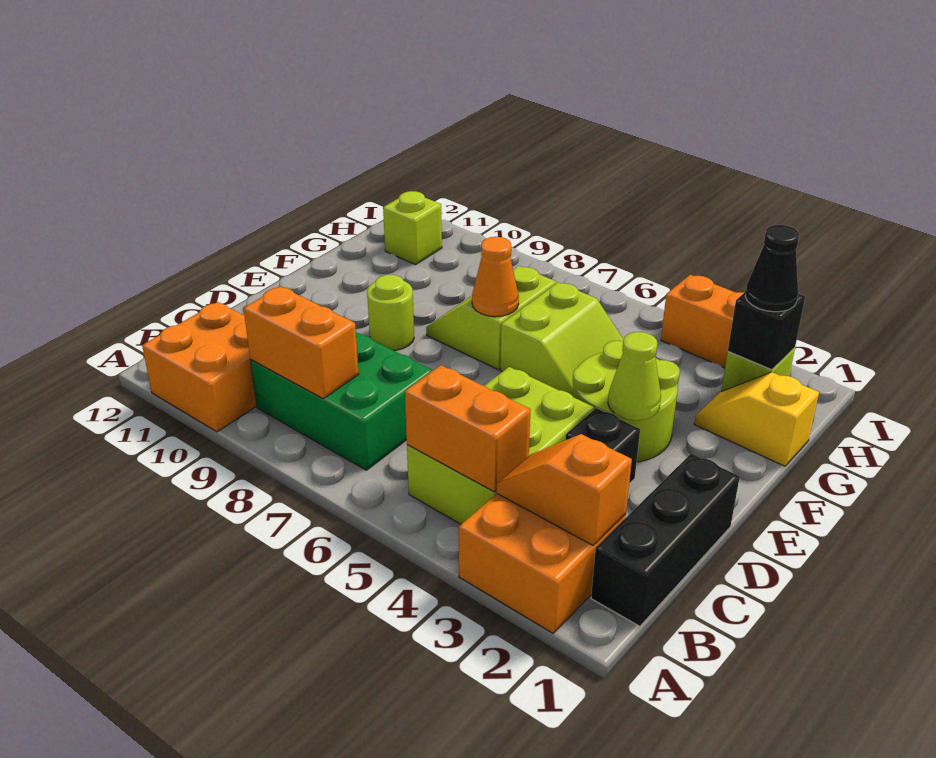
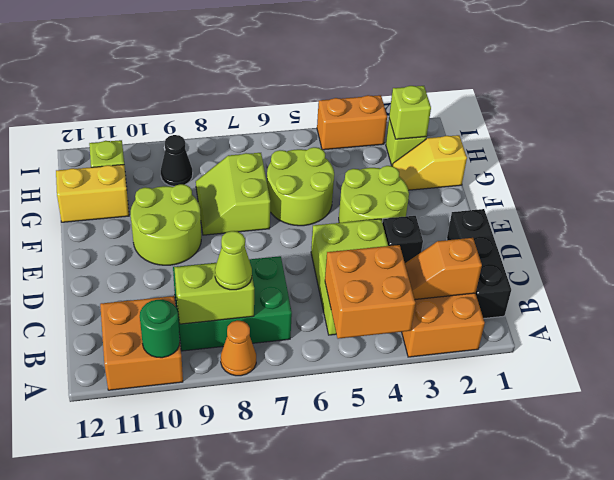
none -> green round brick A10 level 2
orange brick B4:B5 level 2 -> orange brick A4:B5 level 2
orange brick B8:B9 level 2 -> lime brick B8:B9 level 2
lime cone E3 level 2 -> lime cone B8 level 3
lime round brick E9 level 1 -> lime round brick E9:F10 level 1
lime slope F5:G6 level 1 top 6 -> lime round brick F5:G6 level 1
orange cone F7 level 2 -> orange cone A8 level 1
none -> yellow brick G11:G12 level 1
black brick H2 level 2 -> lime brick H2 level 2
black cone H2 level 3 -> black cone H9 level 1

